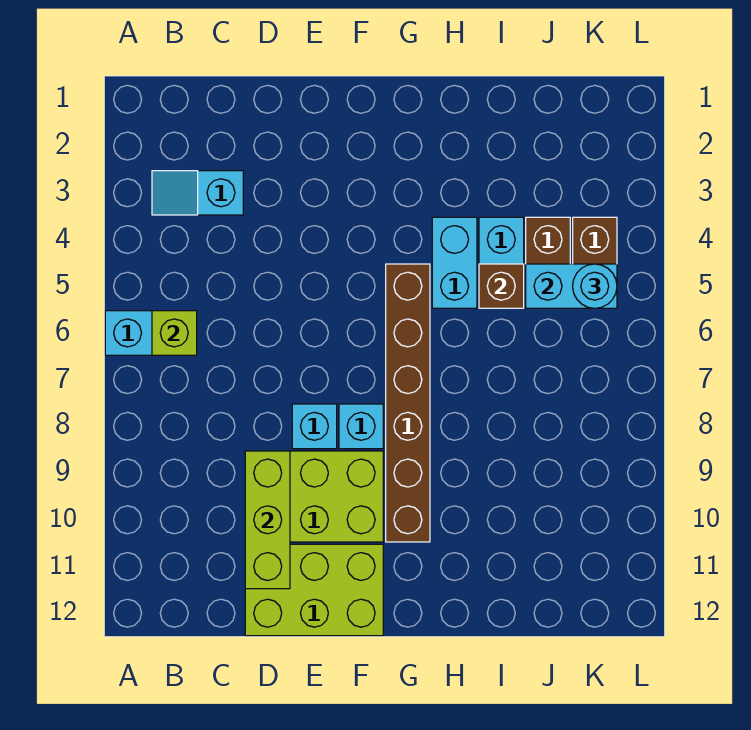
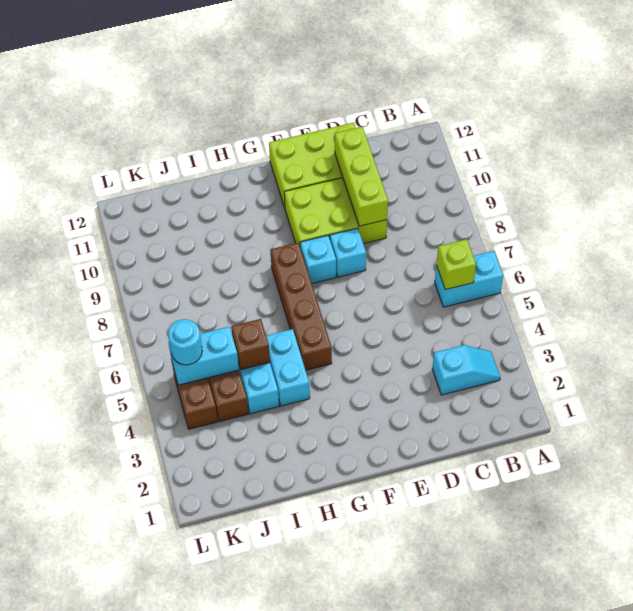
brown brick G5:G10 level 1 -> brown brick G5:G8 level 1

